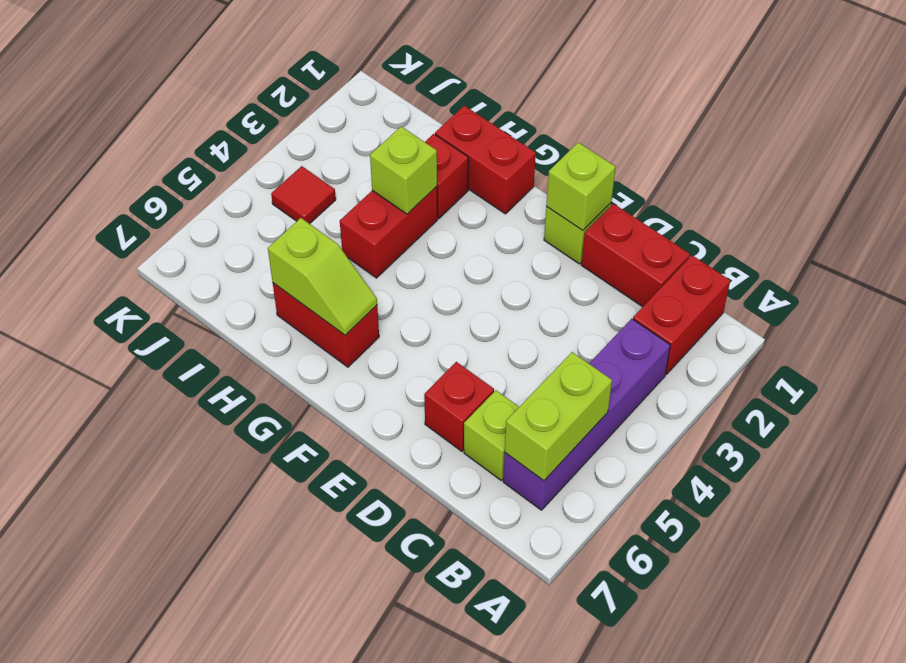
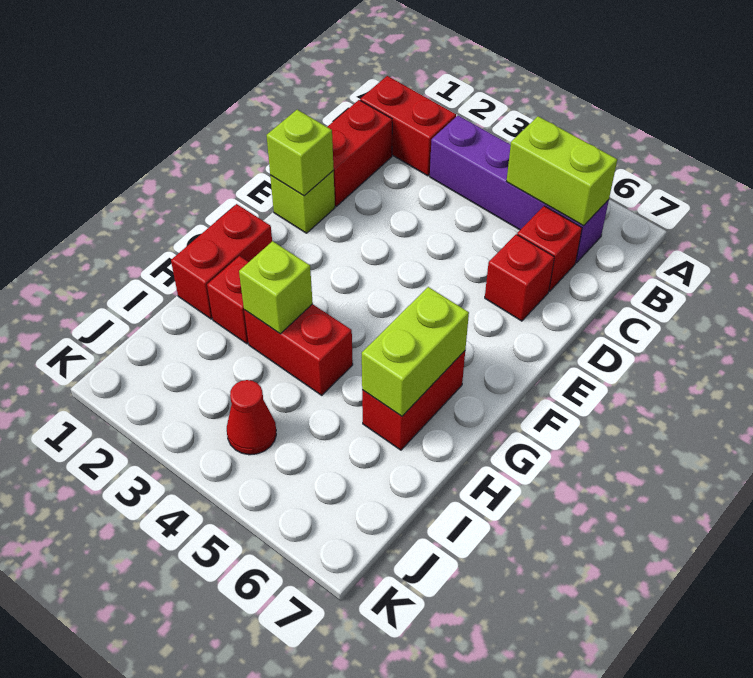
lime brick C6 level 1 -> red brick C6 level 1
lime slope G6:H6 level 2 top H -> lime brick G6:H6 level 2
red tile J4 level 1 -> red cone J4 level 1

